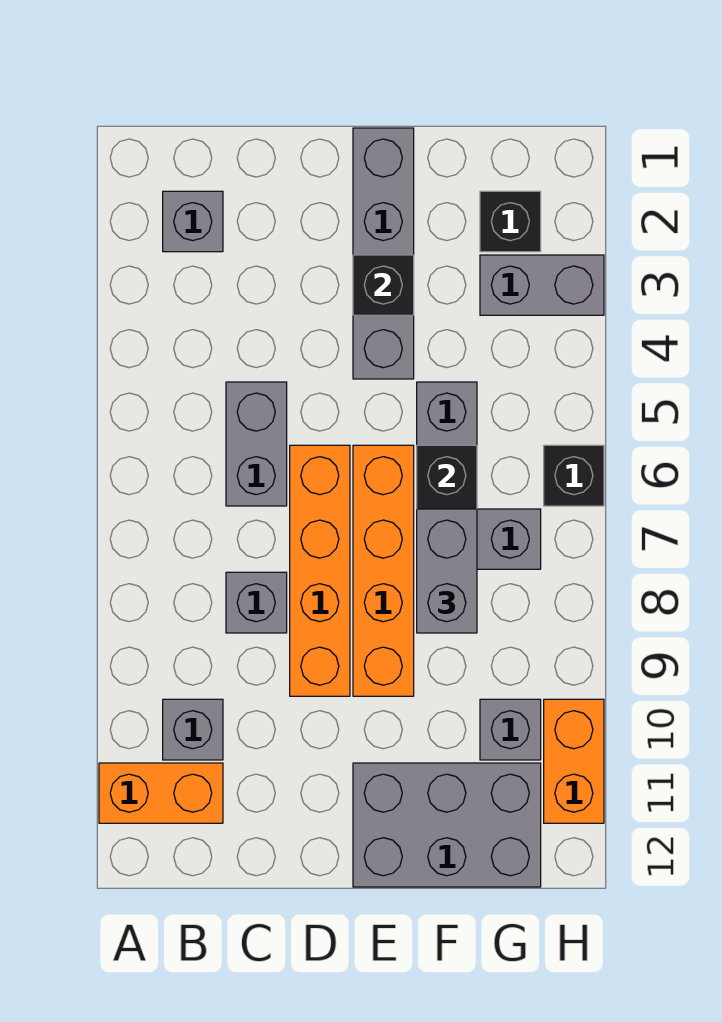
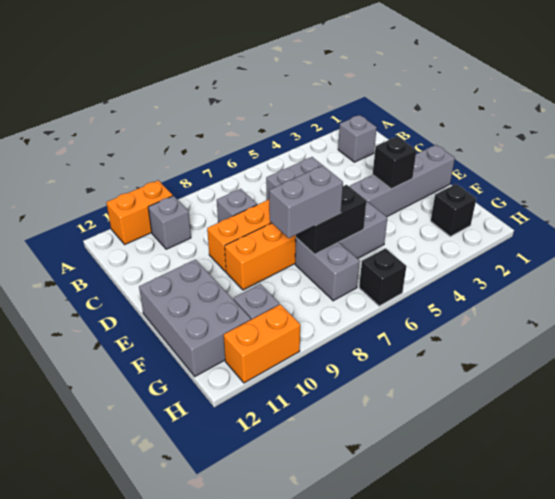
orange brick A11:B11 level 1 -> orange brick A10:A11 level 1
grey brick G3:H3 level 1 -> none

